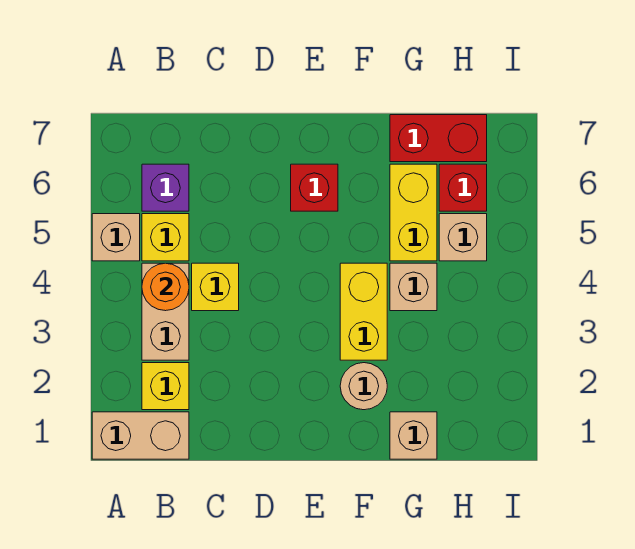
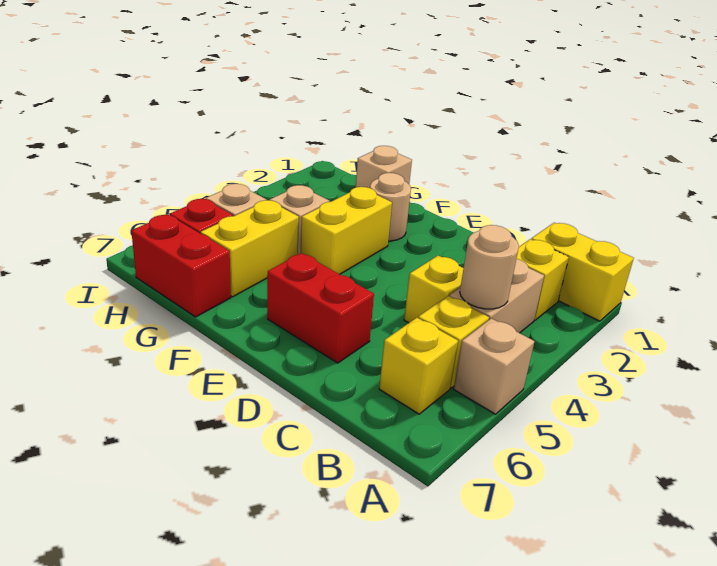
tan brick A1:B1 level 1 -> yellow brick A1:B1 level 1
orange round brick B4 level 2 -> tan round brick B4 level 2
purple brick B6 level 1 -> yellow brick B6 level 1
red brick E6 level 1 -> red brick D6:E6 level 1

